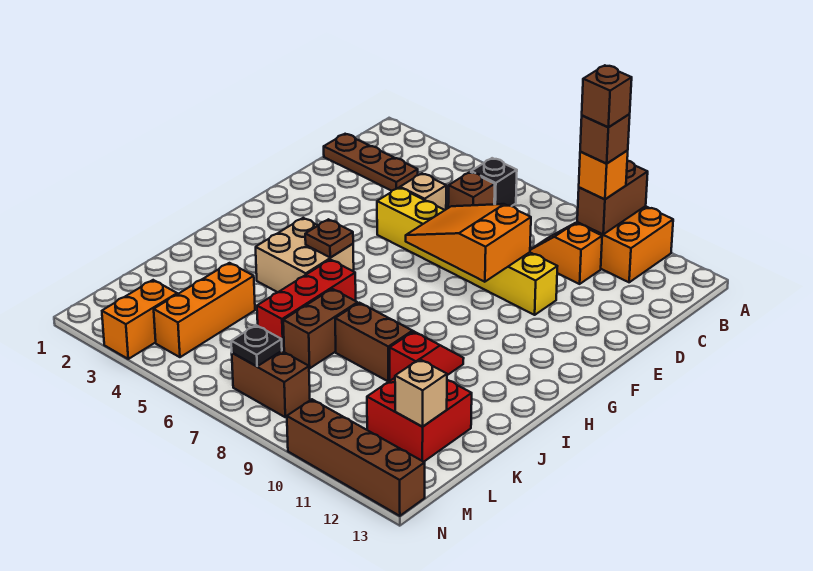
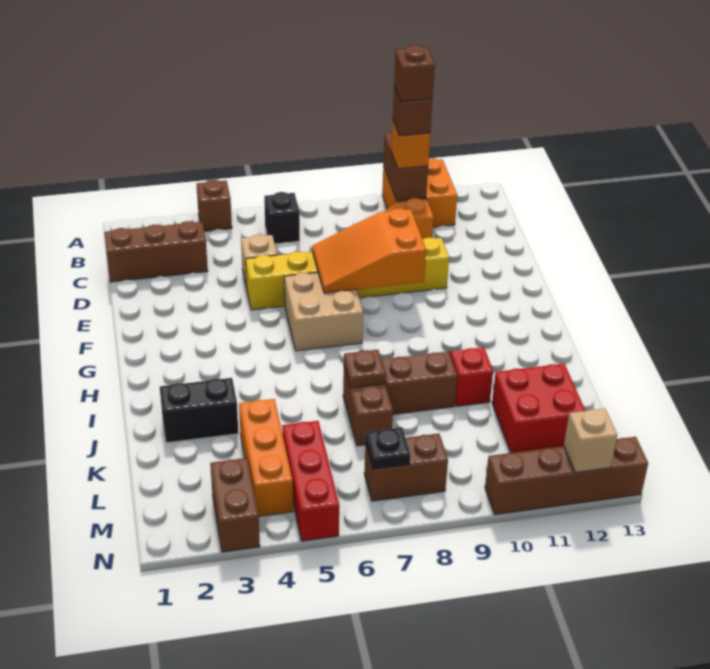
brown plate C1:C3 level 1 -> brown brick C1:C3 level 1
brown brick C6 level 1 -> brown brick A4 level 1
tan brick H4:I5 level 1 -> tan brick F6:G7 level 1
brown plate H5 level 2 -> brown plate J7 level 2
red brick I6:K6 level 1 -> red brick L5:N5 level 1
none -> black brick J2:J3 level 1
tan brick L12 level 2 -> tan brick N12 level 2
orange brick M3:N3 level 1 -> brown brick M3:N3 level 1

